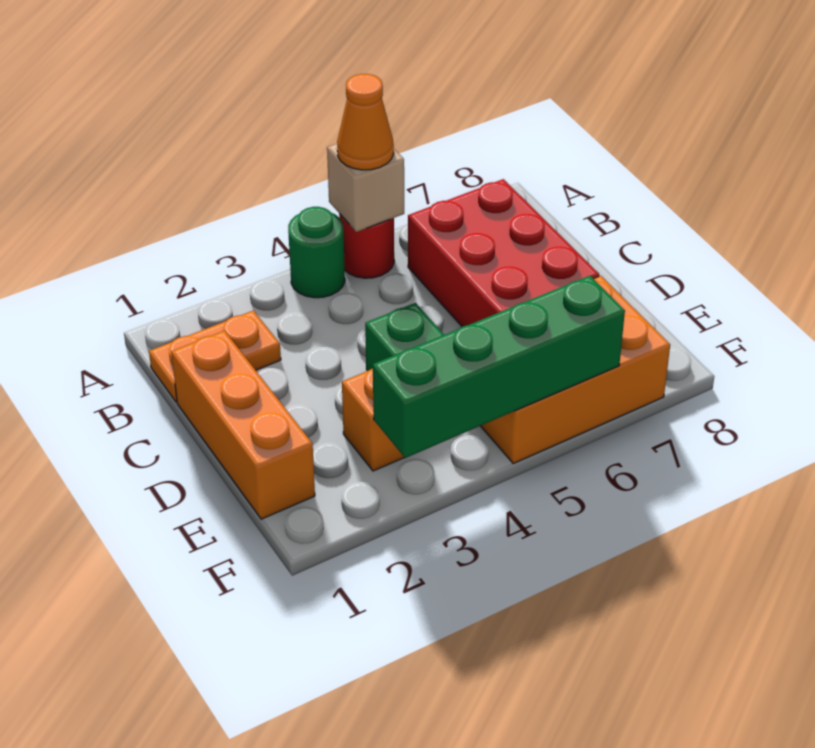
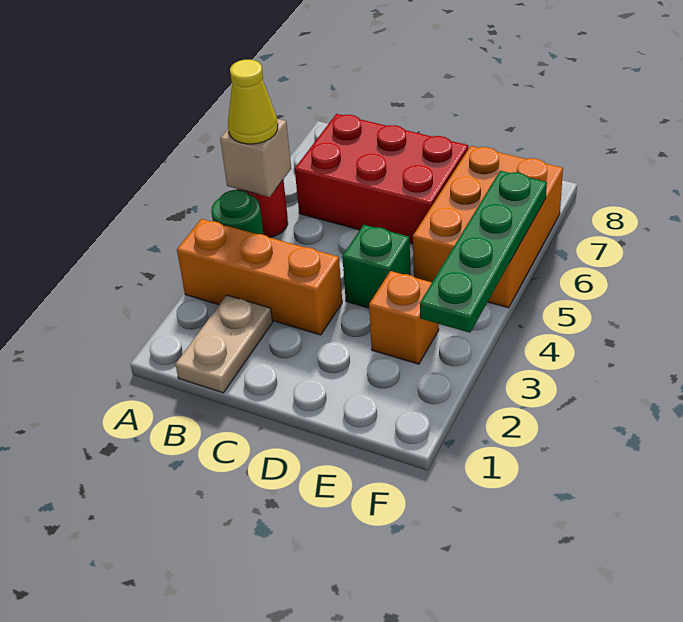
orange cone A5 level 3 -> yellow cone A5 level 3
orange plate B1:B2 level 1 -> tan plate B1:B2 level 1
orange brick C1:E1 level 1 -> orange brick A3:C3 level 1
green brick F3:F6 level 2 -> green plate F3:F6 level 2

